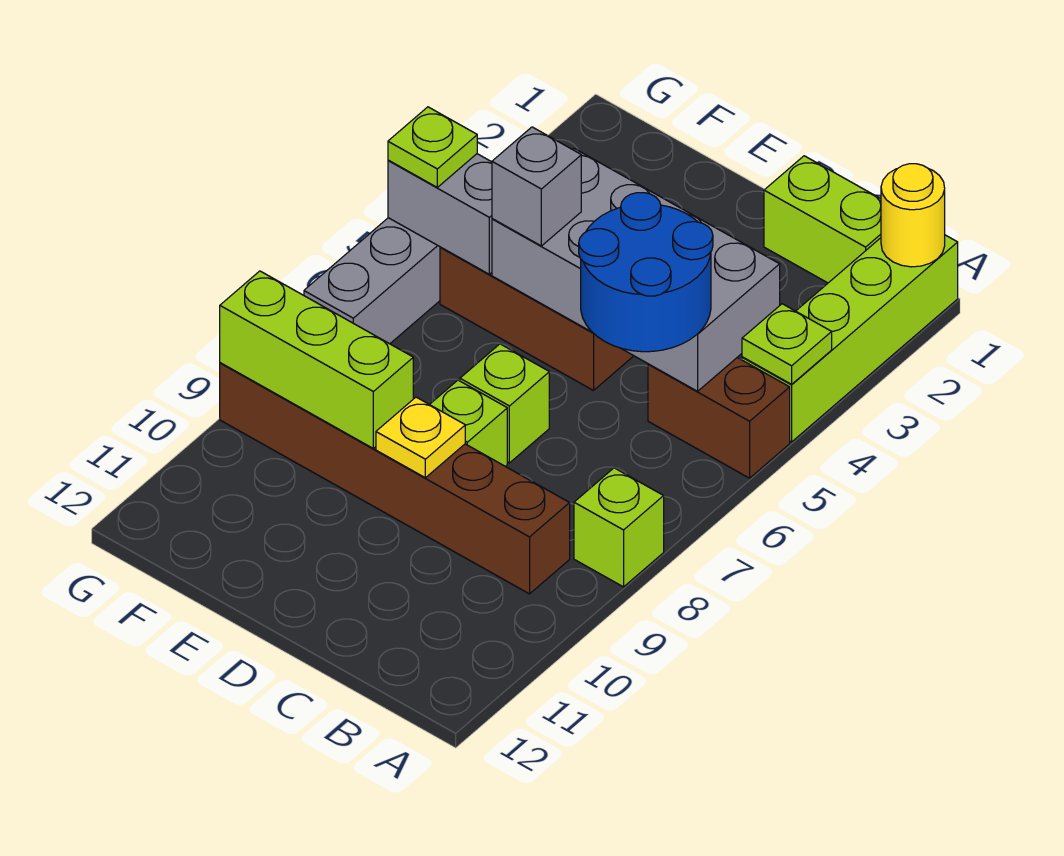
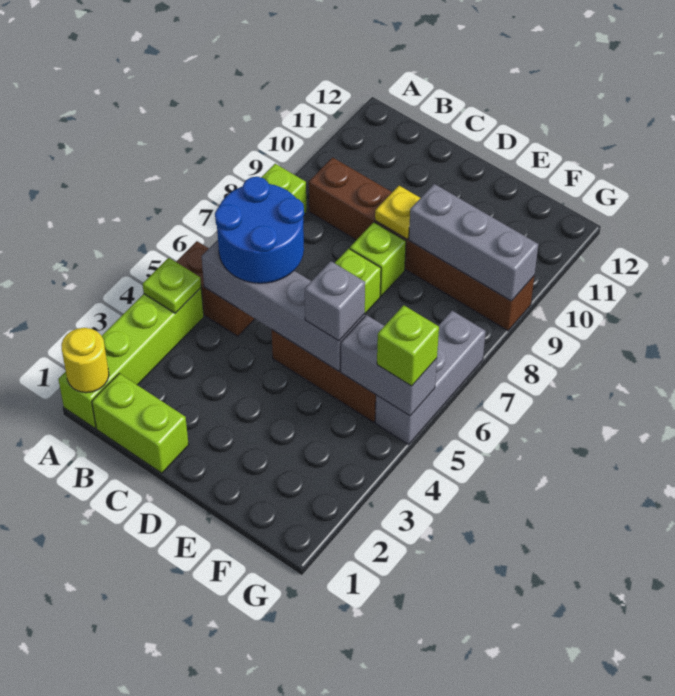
grey brick B4:E5 level 2 -> grey brick B5:E5 level 2
lime brick E9:G9 level 2 -> grey brick E9:G9 level 2
lime plate G5 level 3 -> lime brick G5 level 3

